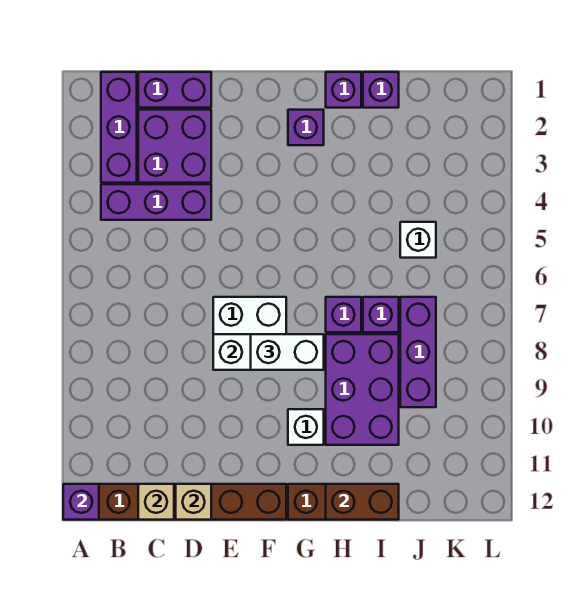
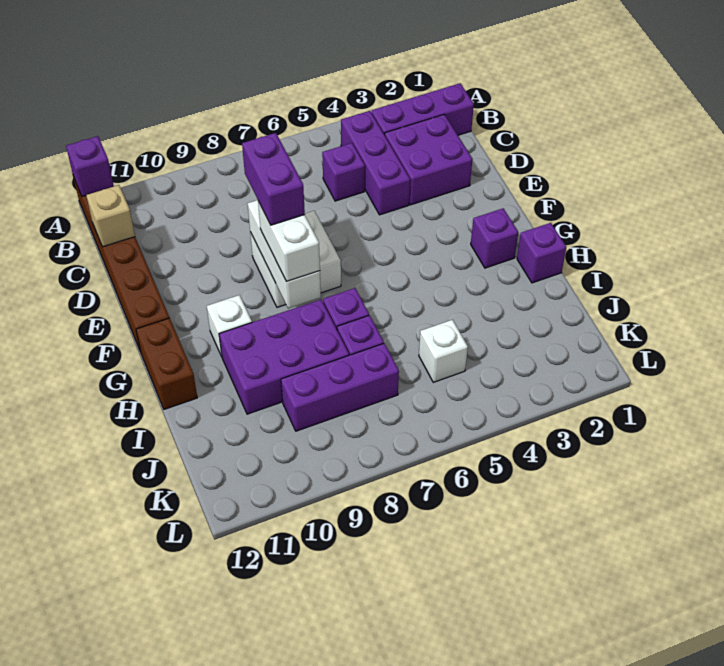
purple brick C1:D1 level 1 -> purple brick E8:F8 level 4
tan brick D12 level 2 -> none
brown brick H12:I12 level 2 -> none
purple brick I1 level 1 -> purple brick C5 level 1

